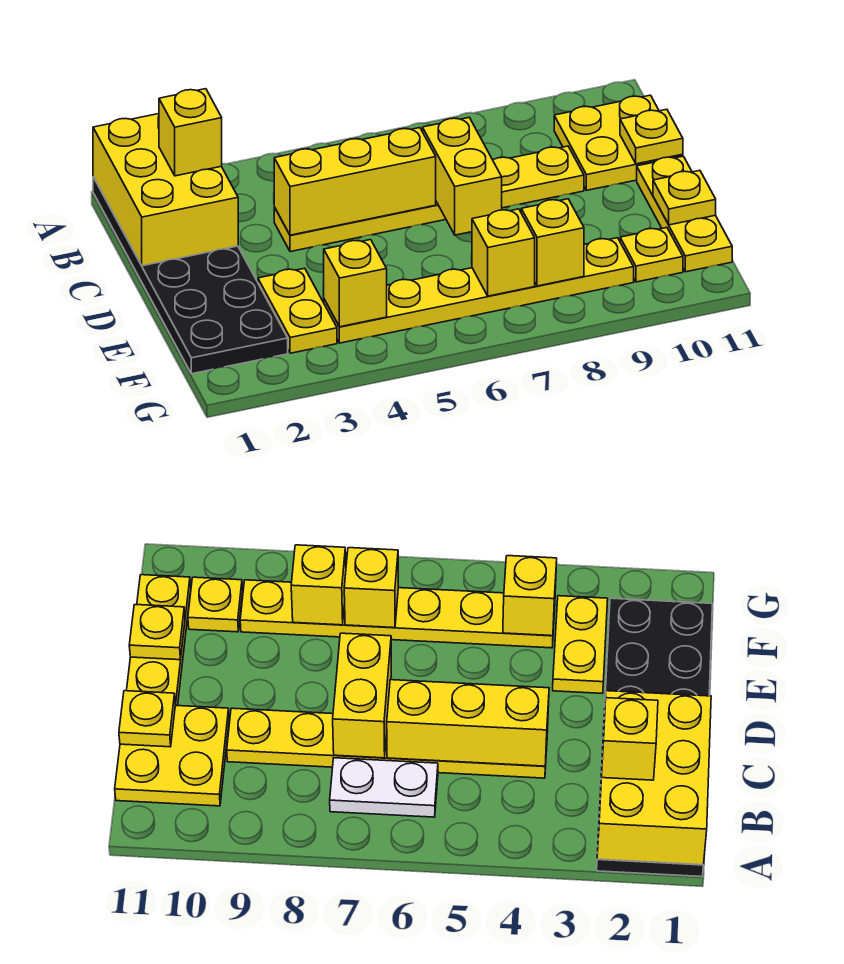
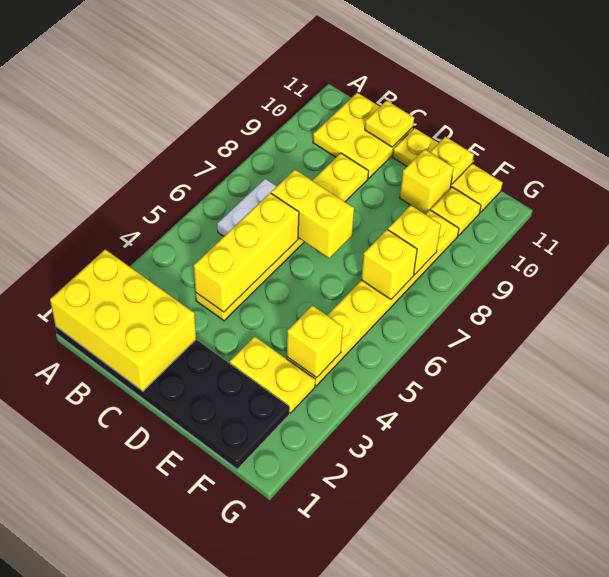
yellow brick B2 level 3 -> yellow brick E10 level 1

